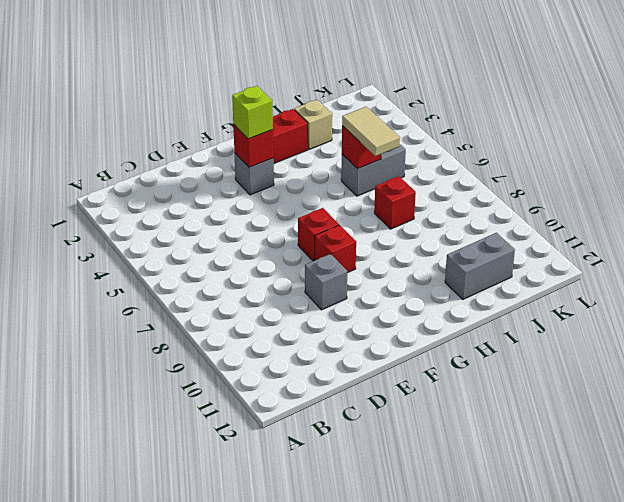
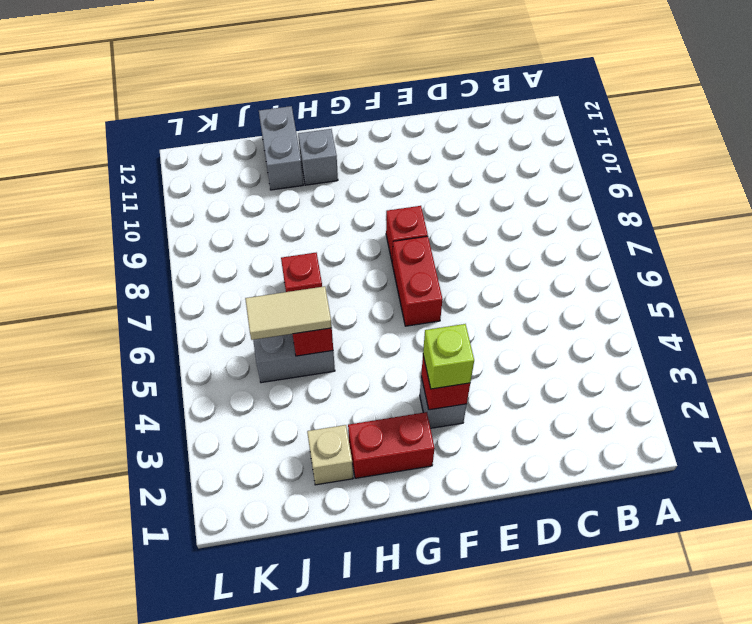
grey brick E9 level 1 -> grey brick H11 level 1
red brick F7 level 1 -> red brick F6:F7 level 1
tan tile I5:I6 level 3 -> tan tile I5:J5 level 3
grey brick I11:J11 level 1 -> grey brick I11:I12 level 1

